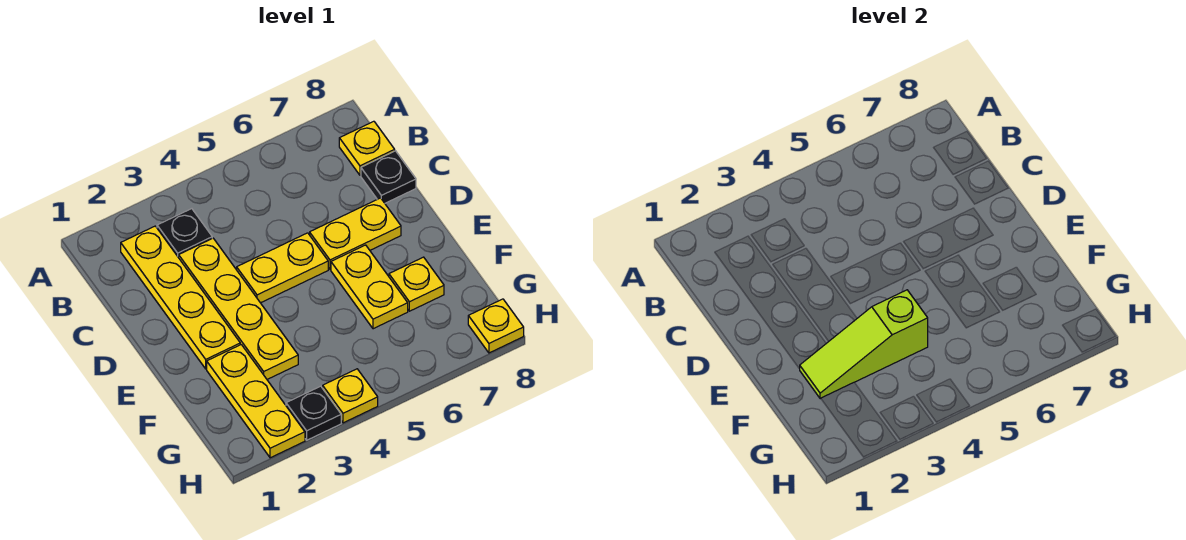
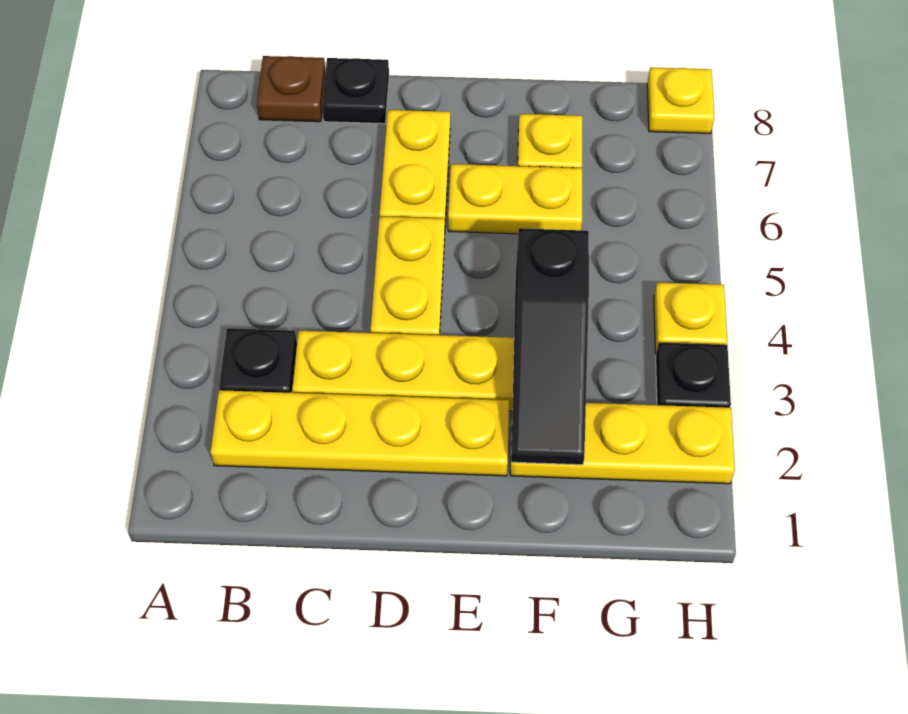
yellow plate B8 level 1 -> brown plate B8 level 1
lime slope F2:F4 level 2 top 4 -> black slope F2:F4 level 2 top 4

